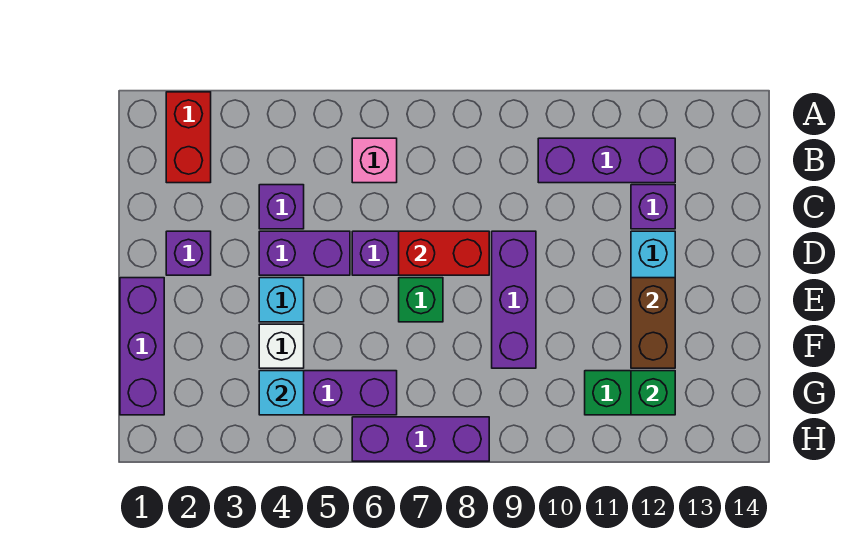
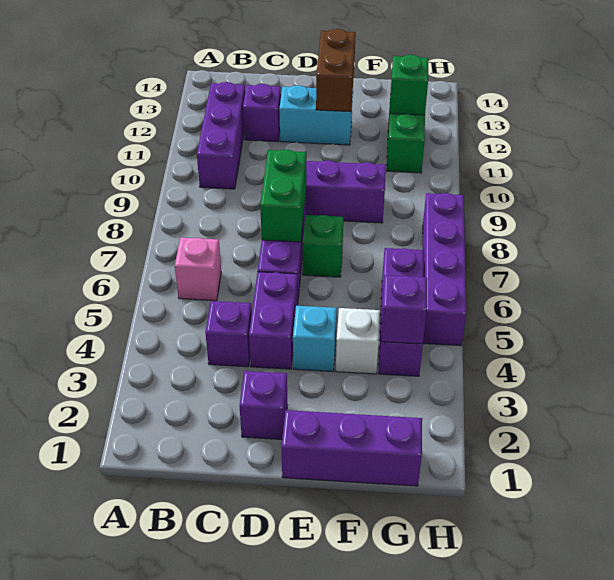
red brick A2:B2 level 1 -> none
red brick D7:D8 level 2 -> green brick D7:D8 level 2
brown brick E12:F12 level 2 -> brown brick E12:E13 level 2
cyan brick G4 level 2 -> purple brick G4 level 2
purple brick H6:H8 level 1 -> purple brick H5:H8 level 1

